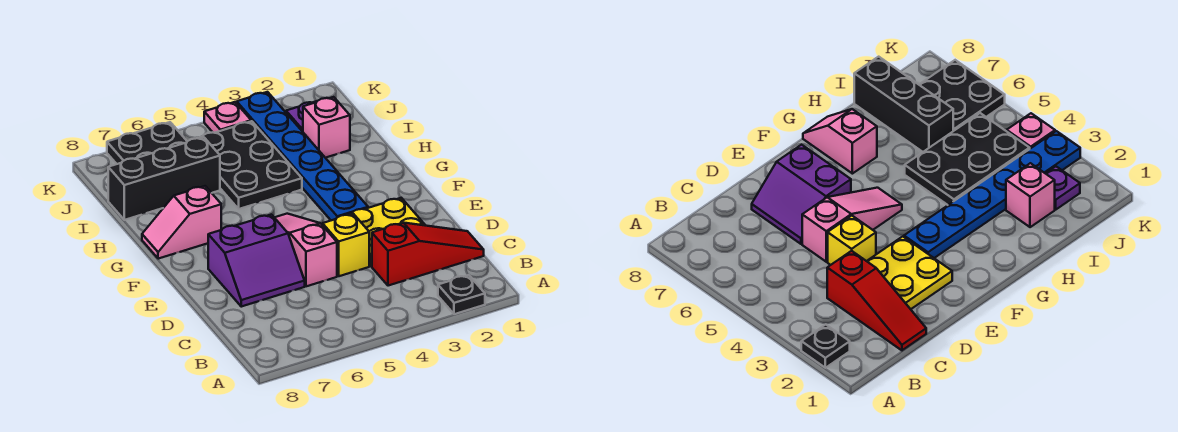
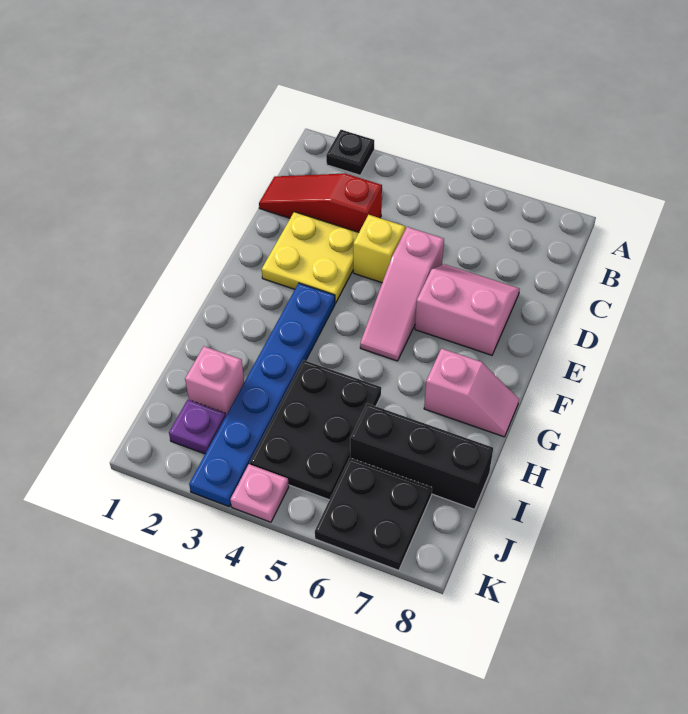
purple slope D6:E7 level 1 top E -> pink slope D6:E7 level 1 top E

